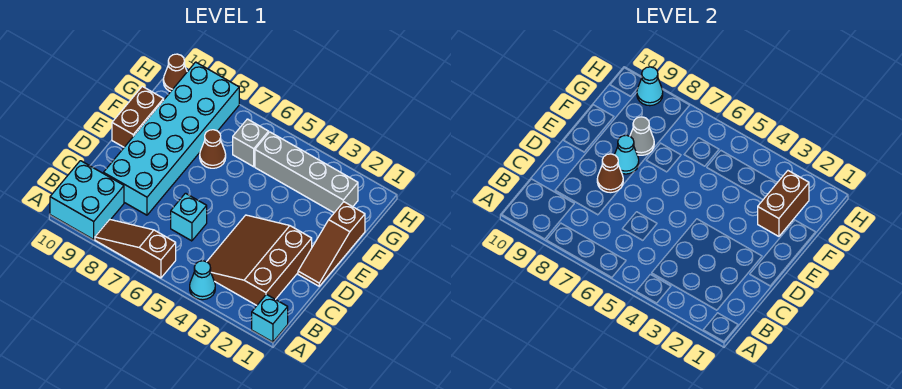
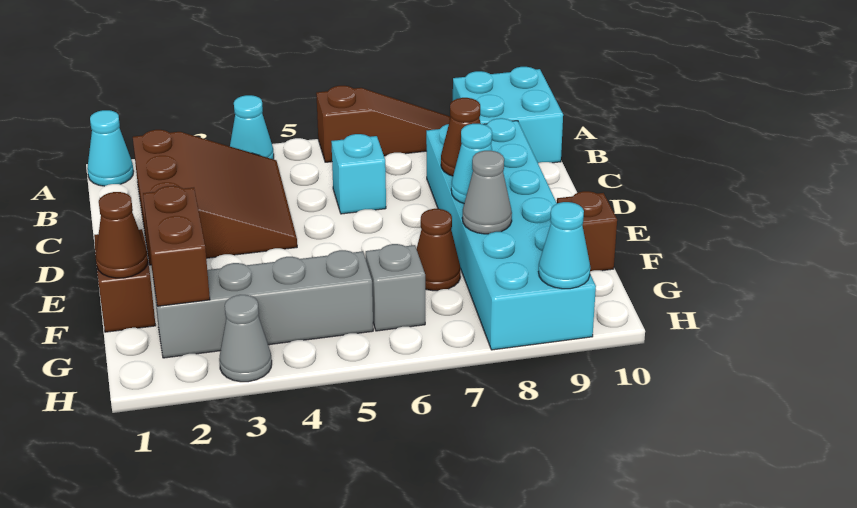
cyan brick A1 level 1 -> cyan cone A1 level 1
brown brick E10:F10 level 1 -> brown brick F10 level 1
none -> grey cone H3 level 1
brown cone H10 level 1 -> brown cone F1 level 2

